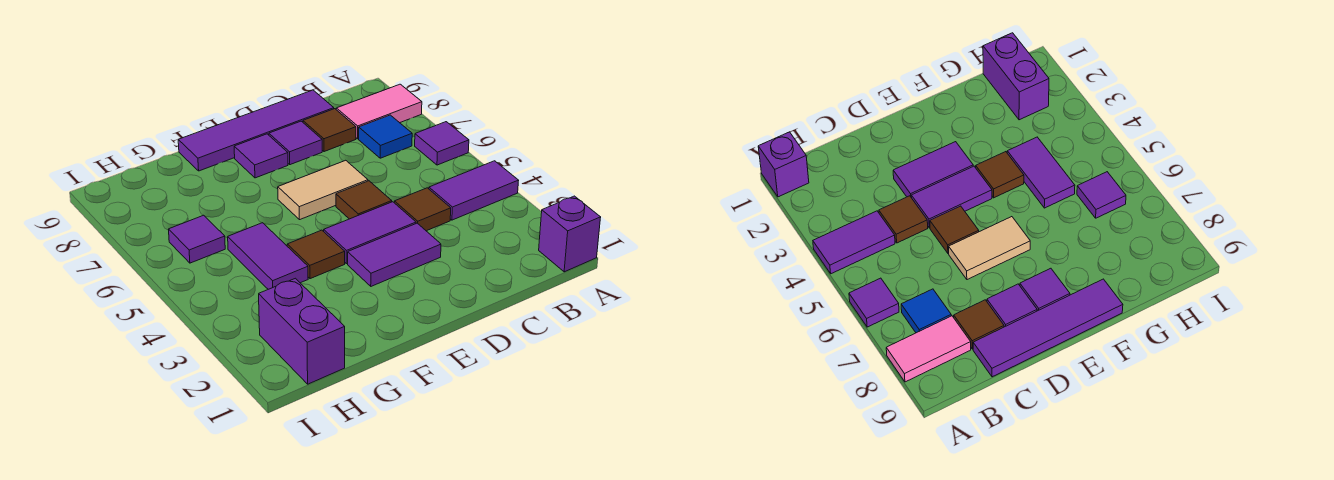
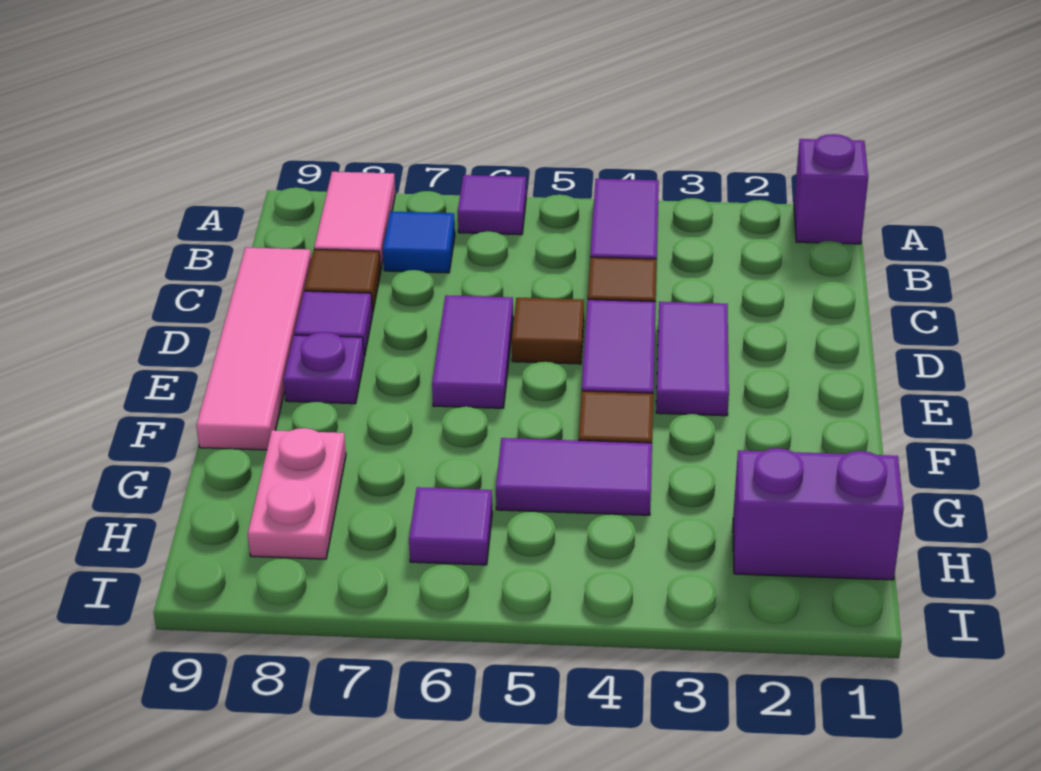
purple tile C9:F9 level 1 -> pink tile C9:F9 level 1
tan tile D6:E6 level 1 -> purple tile D6:E6 level 1
purple tile E8 level 1 -> purple plate E8 level 1
none -> pink plate G8:H8 level 1

